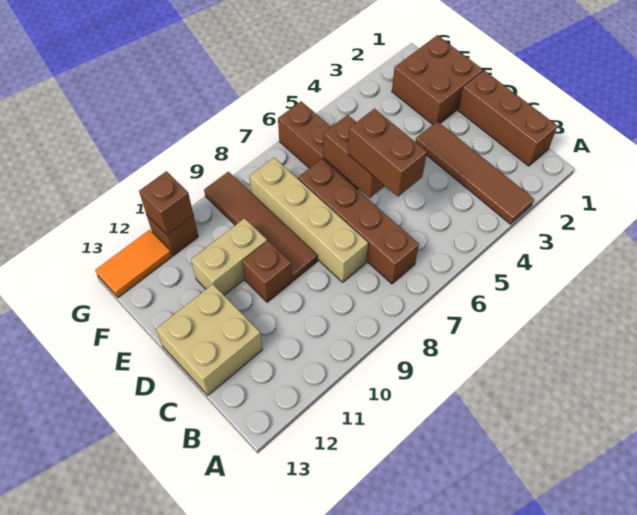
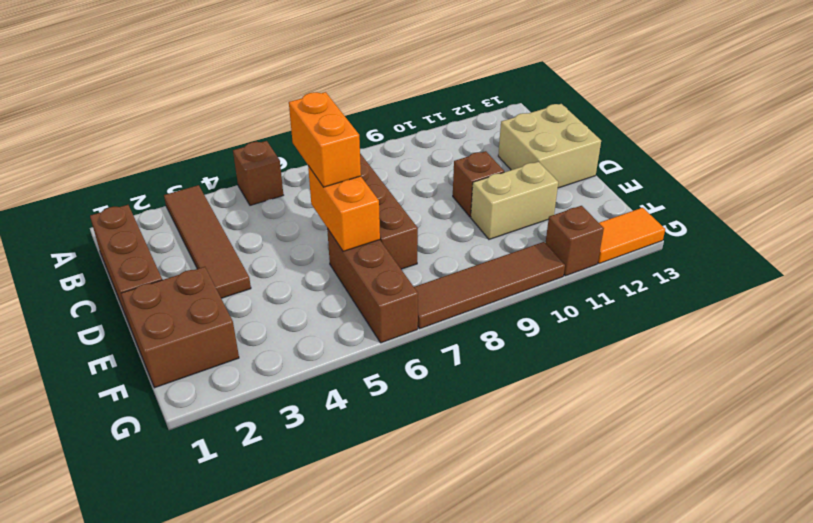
brown brick C6:D6 level 3 -> orange brick C6:D6 level 3
tan brick C8:F8 level 1 -> none
brown brick D6:E6 level 2 -> orange brick D6:E6 level 2
brown tile D9:G9 level 1 -> brown tile G7:G10 level 1
brown brick G11 level 2 -> brown brick A5 level 1

